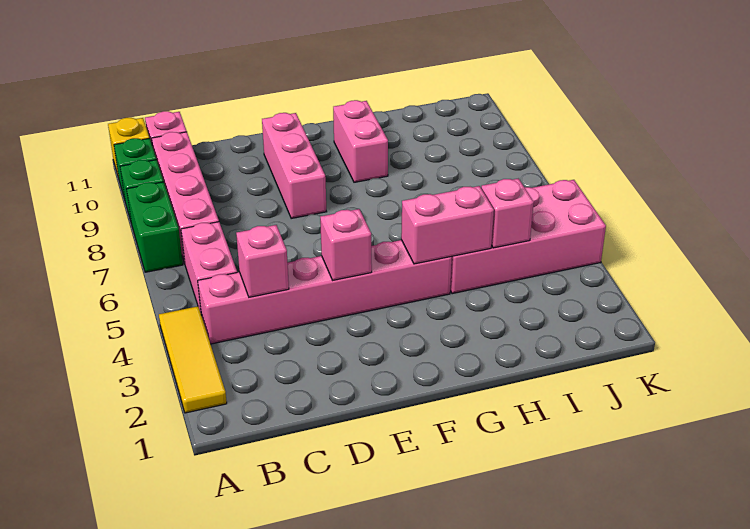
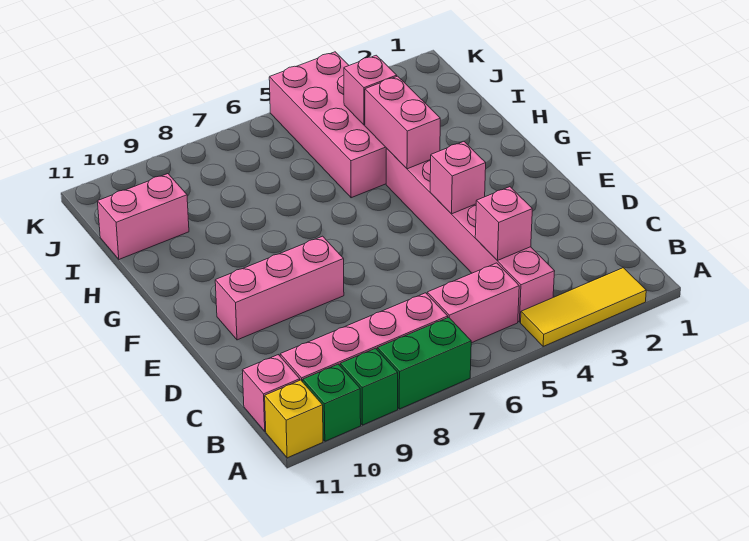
pink brick G9:G10 level 1 -> pink brick I10:I11 level 1

